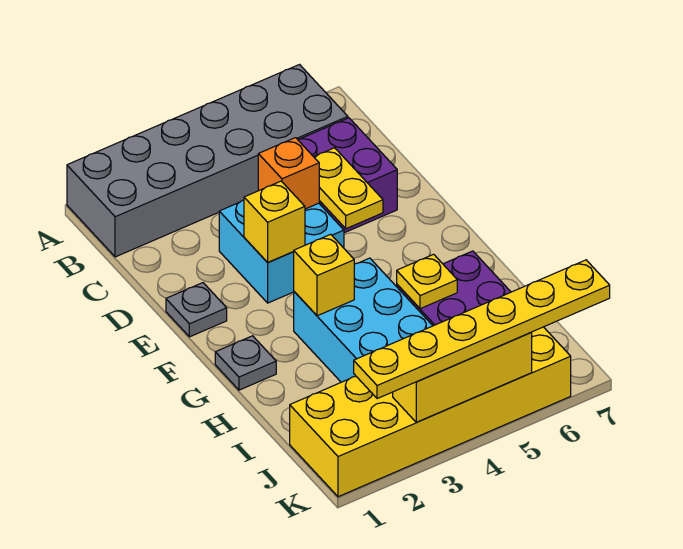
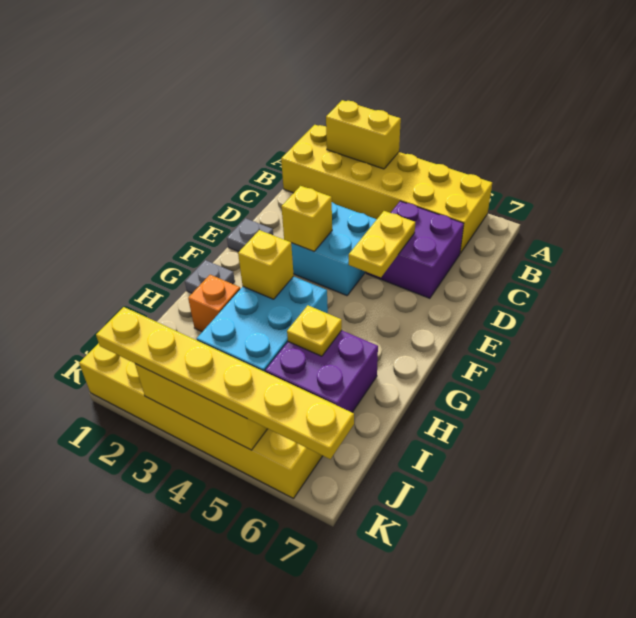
grey brick A1:B6 level 1 -> yellow brick A1:B6 level 1
none -> yellow brick A2:A3 level 2
orange brick D4 level 2 -> orange brick H2 level 1

